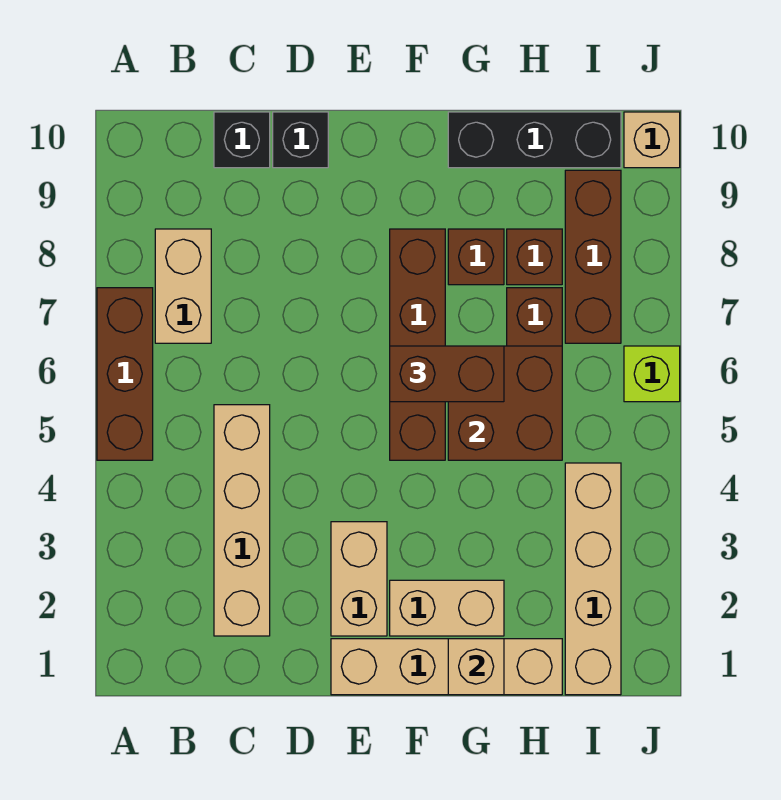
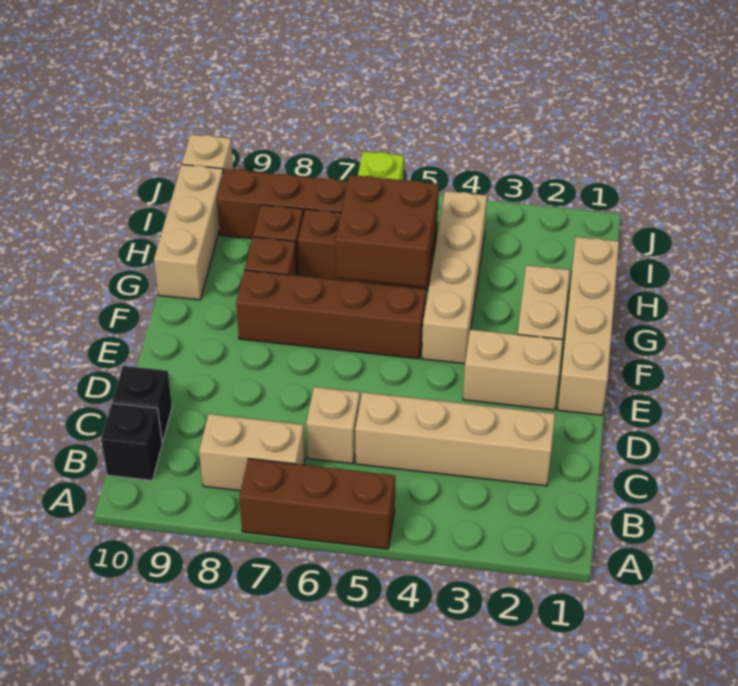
black brick D10 level 1 -> black brick B10 level 1
brown brick F6:G6 level 3 -> none
tan brick G1 level 2 -> tan brick C6 level 1
black brick G10:I10 level 1 -> tan brick G10:I10 level 1
tan brick I1:I4 level 1 -> tan brick F4:I4 level 1

